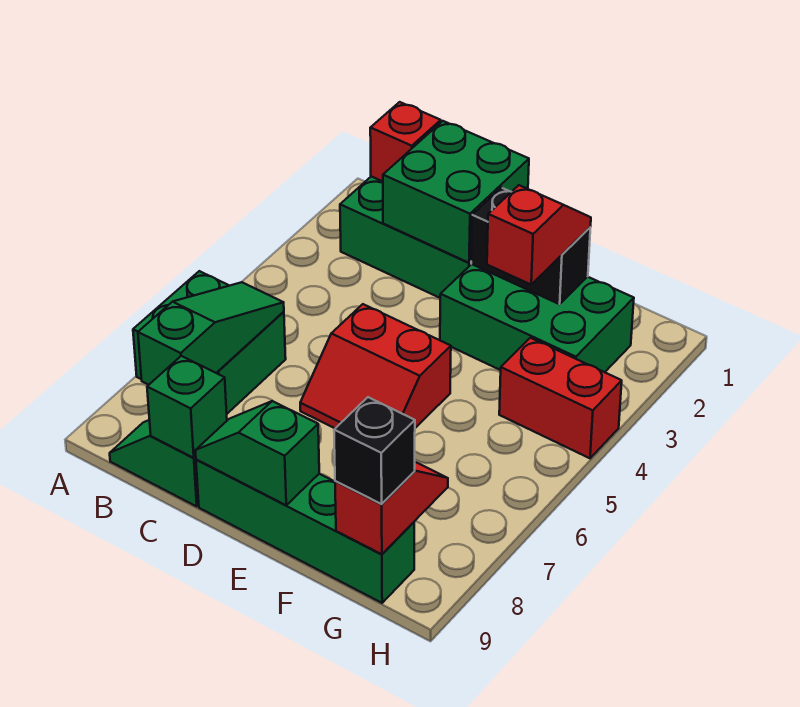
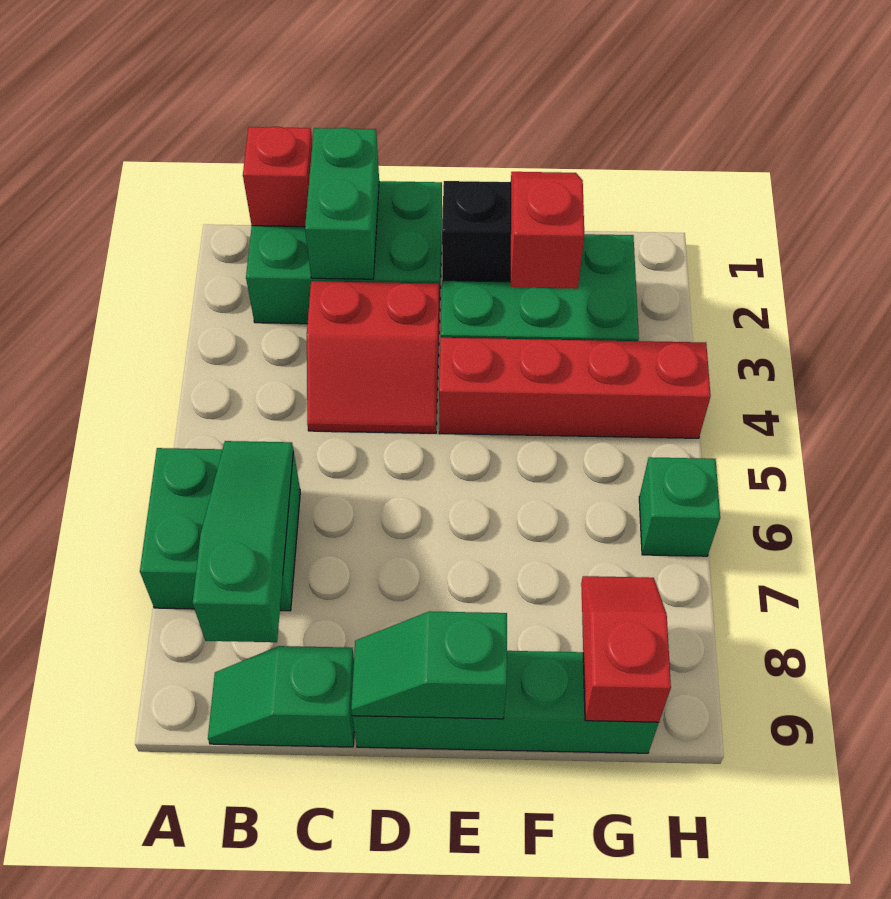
green brick C1:D2 level 2 -> green brick C1:C2 level 2
green brick C9 level 2 -> green brick H6 level 1
red slope D5:E6 level 1 top 5 -> red slope C3:D4 level 1 top 3
red brick G4:H4 level 1 -> red brick E4:H4 level 1
black brick G9 level 3 -> none

